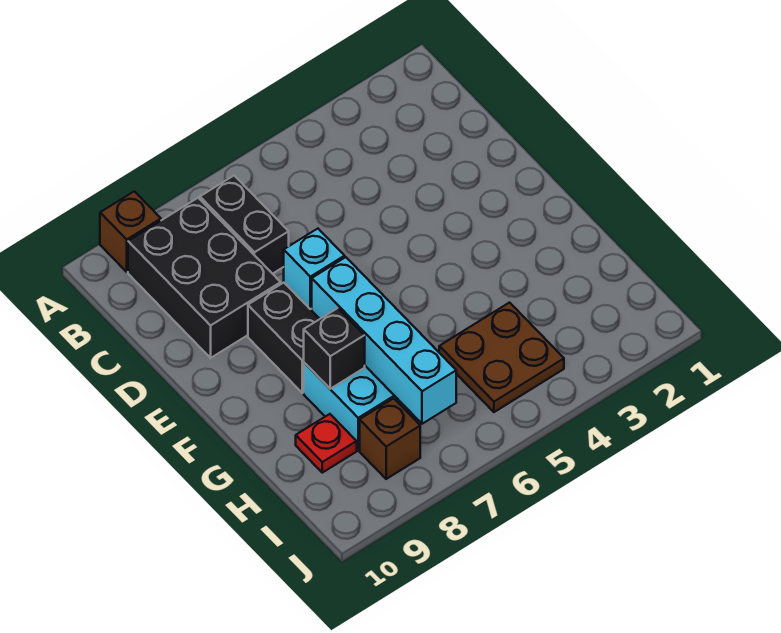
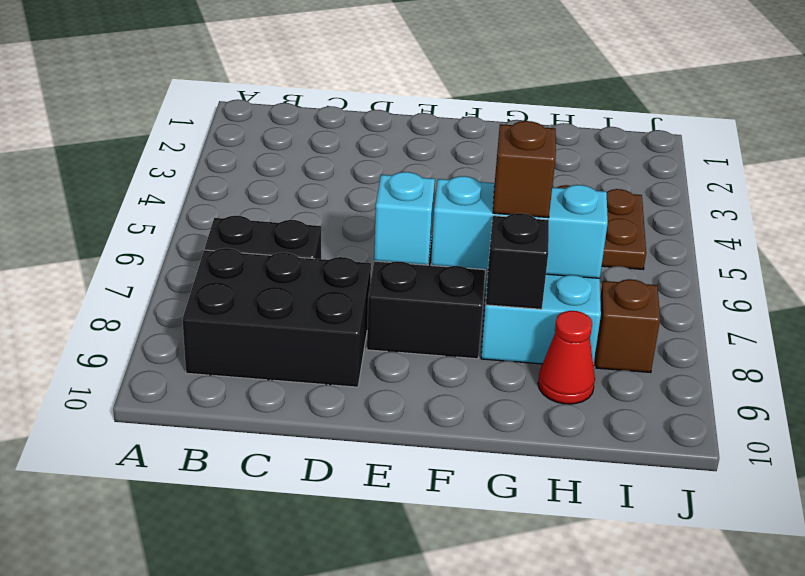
brown brick A9 level 1 -> brown brick G7 level 3
cyan brick F7:I7 level 2 -> cyan brick F7:H7 level 2
red plate H9 level 1 -> red cone H9 level 1

